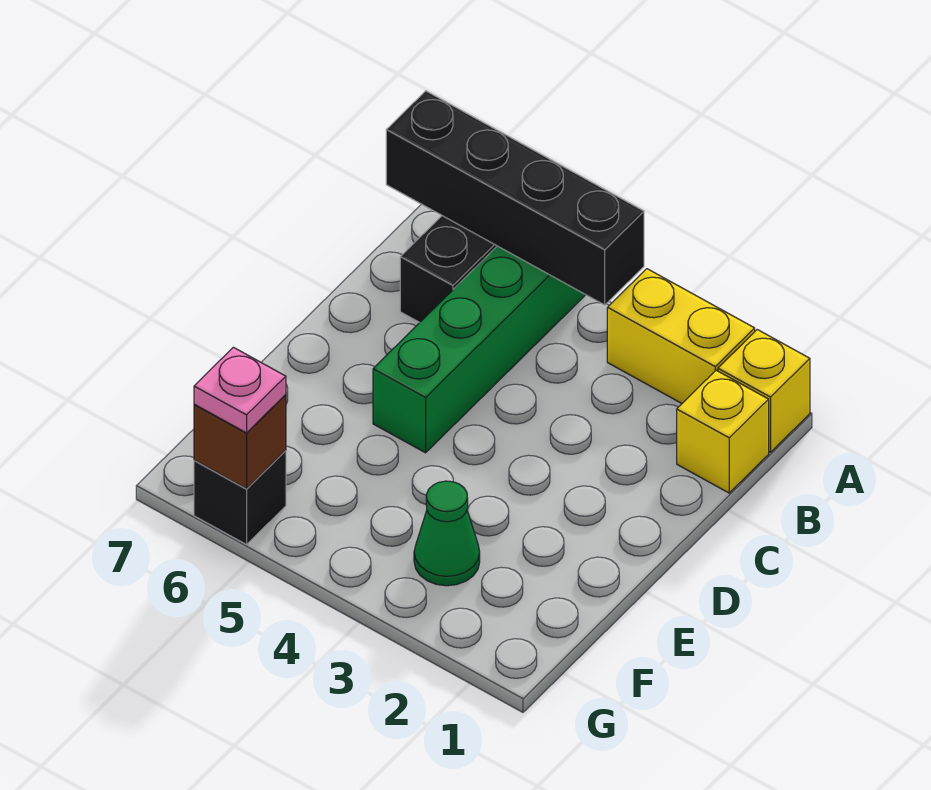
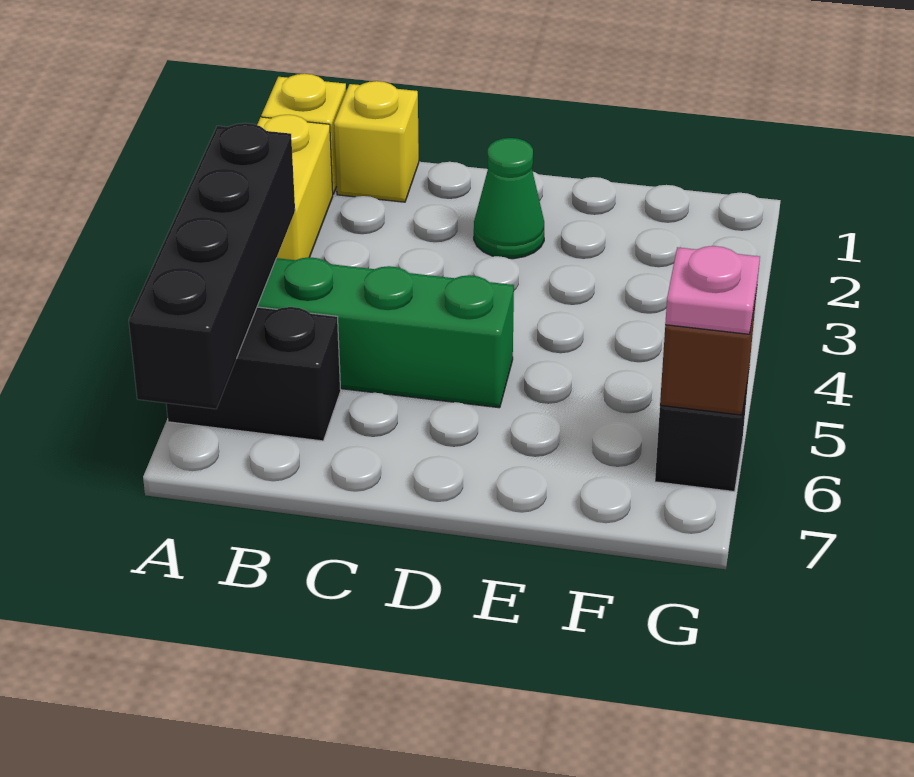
green cone F3 level 1 -> green cone D2 level 1

